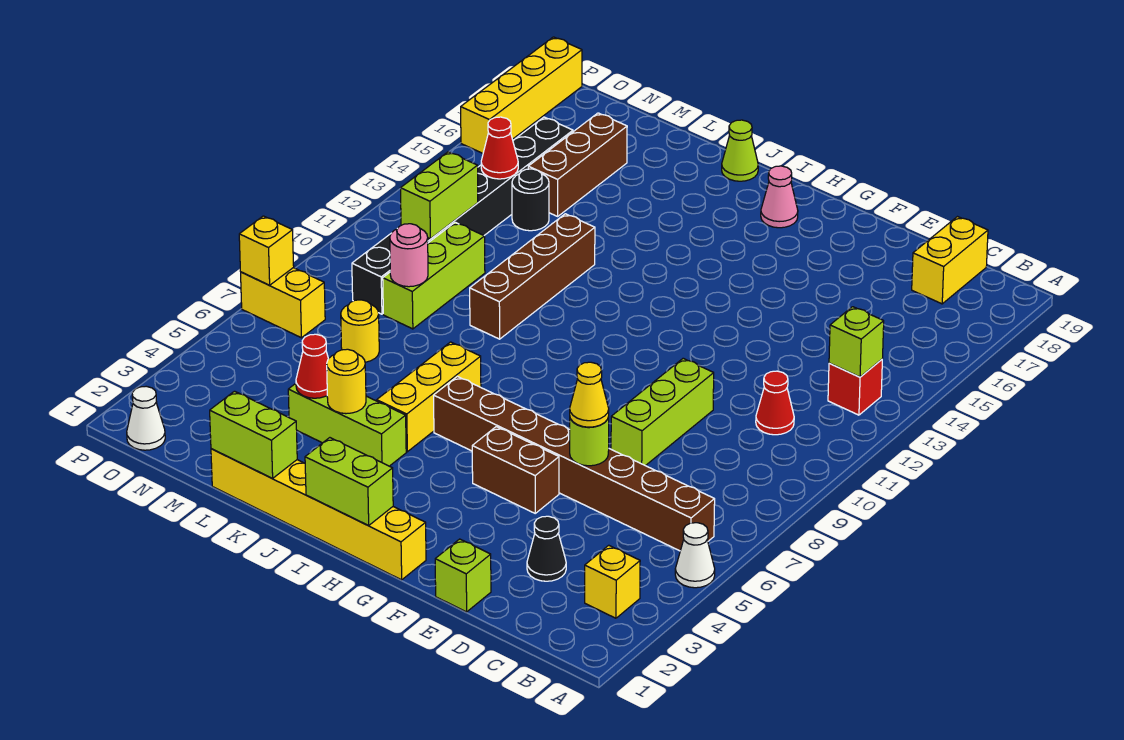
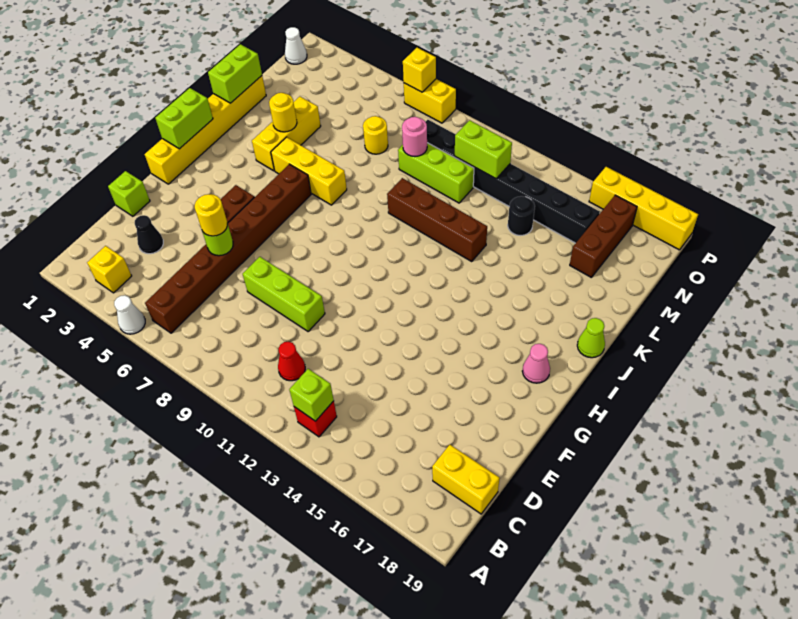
yellow cone E6 level 3 -> yellow round brick E6 level 3
lime brick J4:L4 level 1 -> yellow brick J4:L4 level 1
red cone L4 level 2 -> none
brown brick M15:M17 level 1 -> brown brick M17:O17 level 1
red cone N14 level 2 -> none
yellow brick O7:P7 level 1 -> yellow brick P7:P8 level 1

